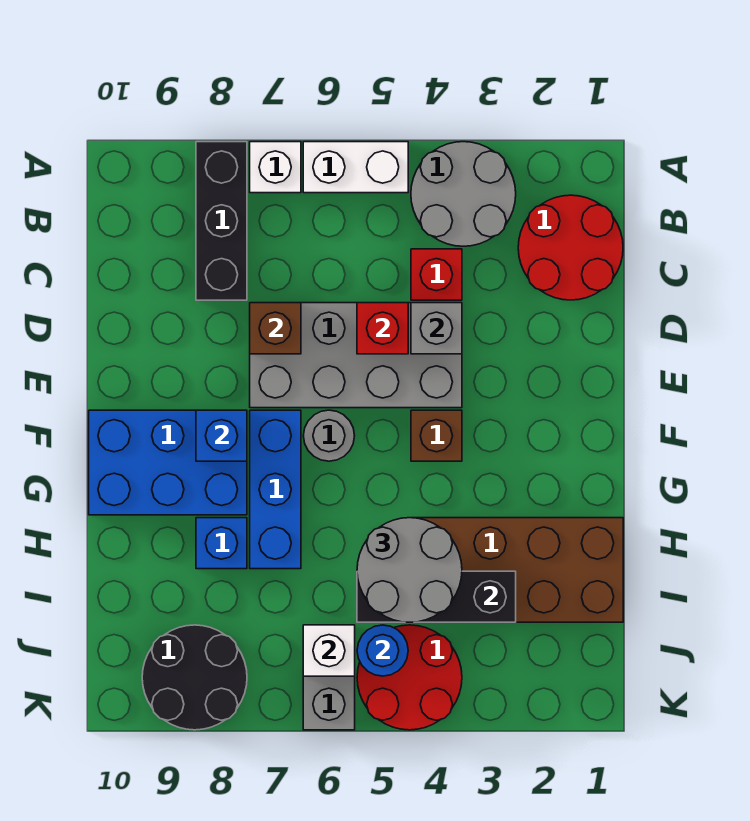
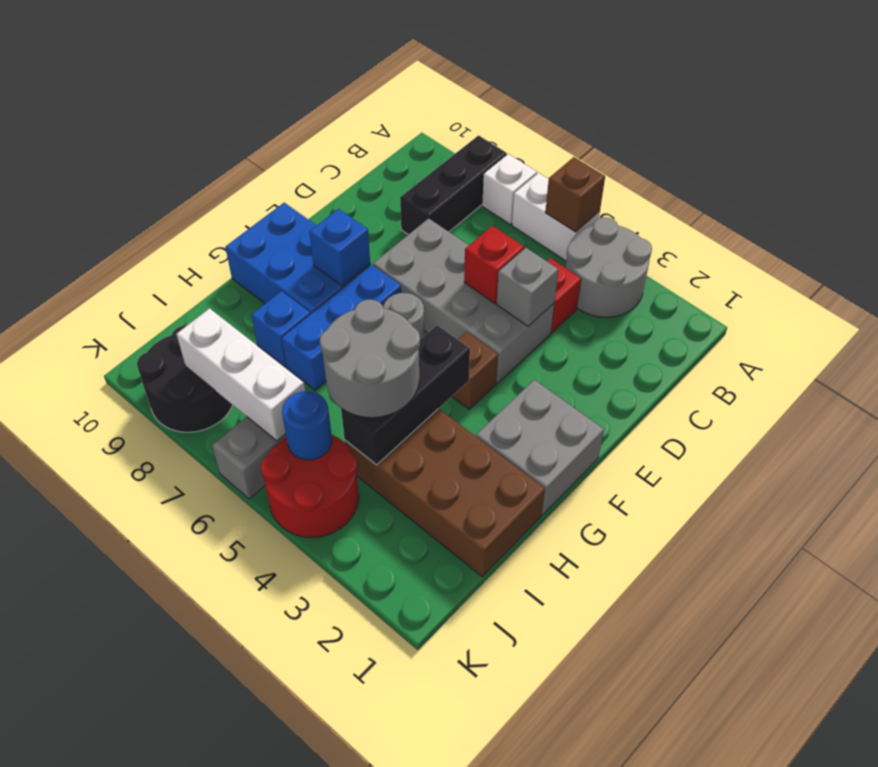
red round brick B1:C2 level 1 -> none
brown brick D7 level 2 -> brown brick A5 level 2
none -> grey brick F1:G2 level 1
black brick I3:I5 level 2 -> black brick G4:I4 level 2
white brick J6 level 2 -> white brick J6:J8 level 2

